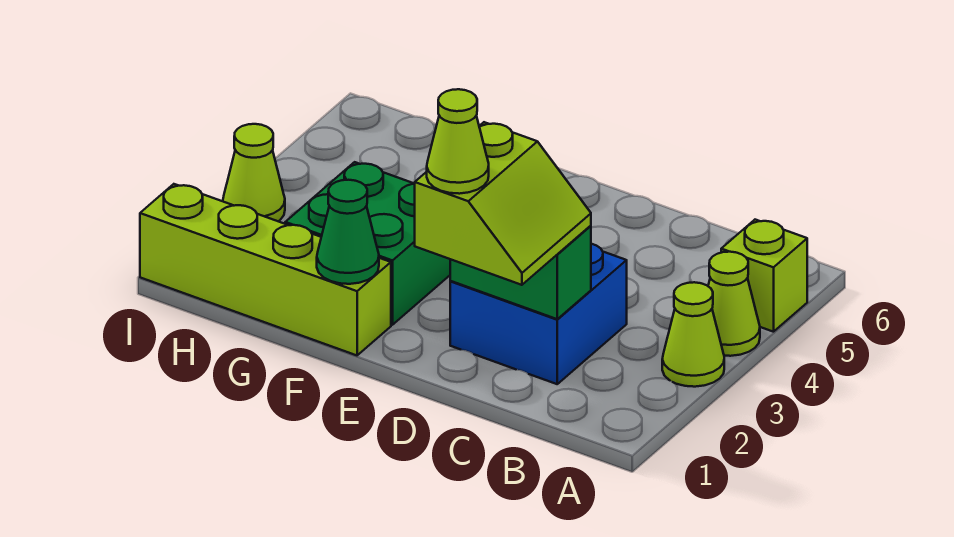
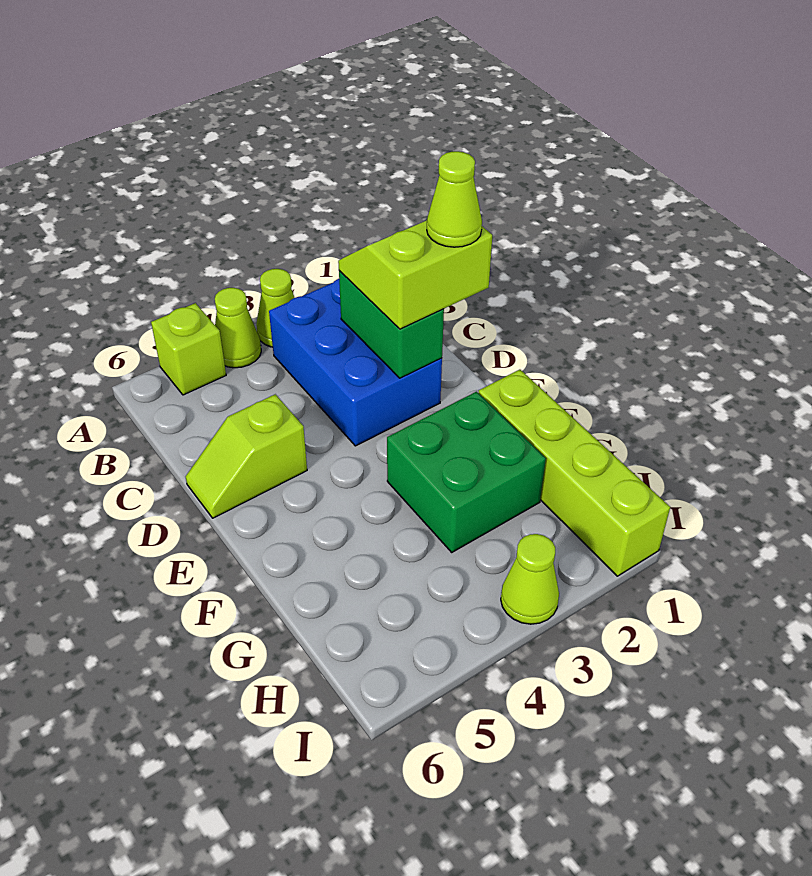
blue brick C2:D3 level 1 -> blue brick B2:D3 level 1
none -> lime slope D5:D6 level 1 top 5
green cone F1 level 2 -> none

